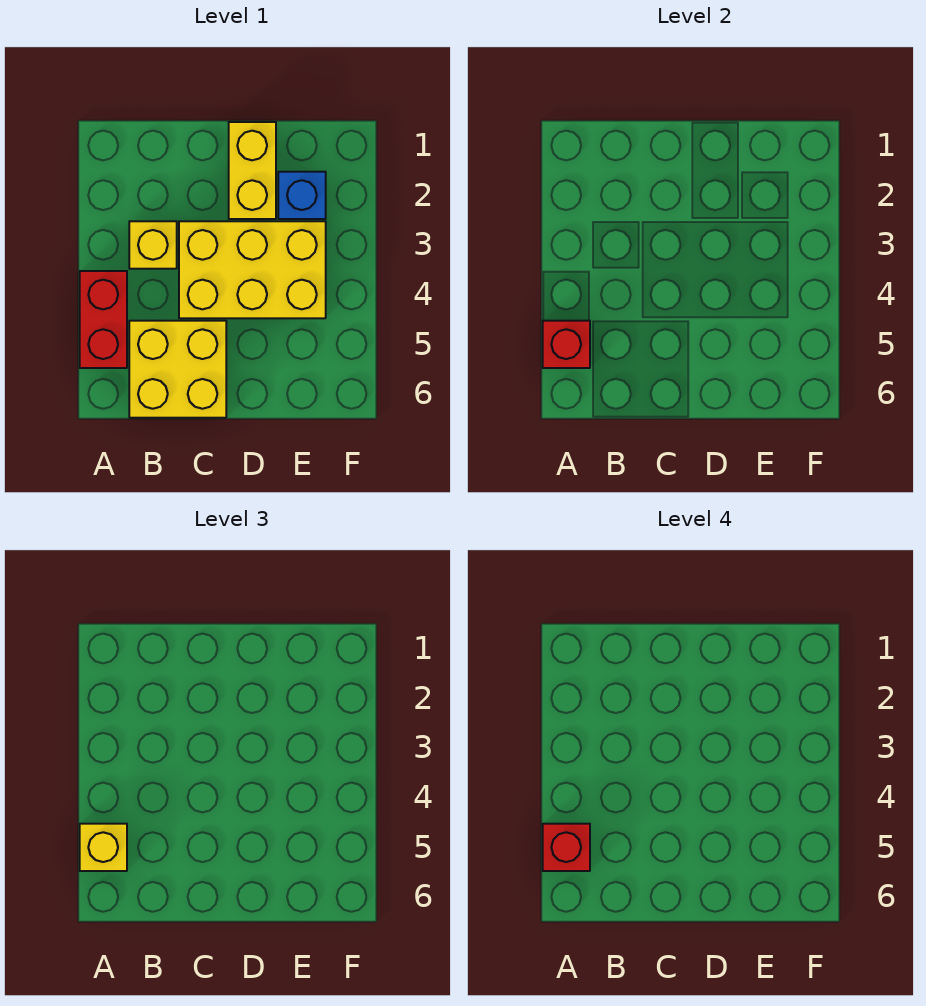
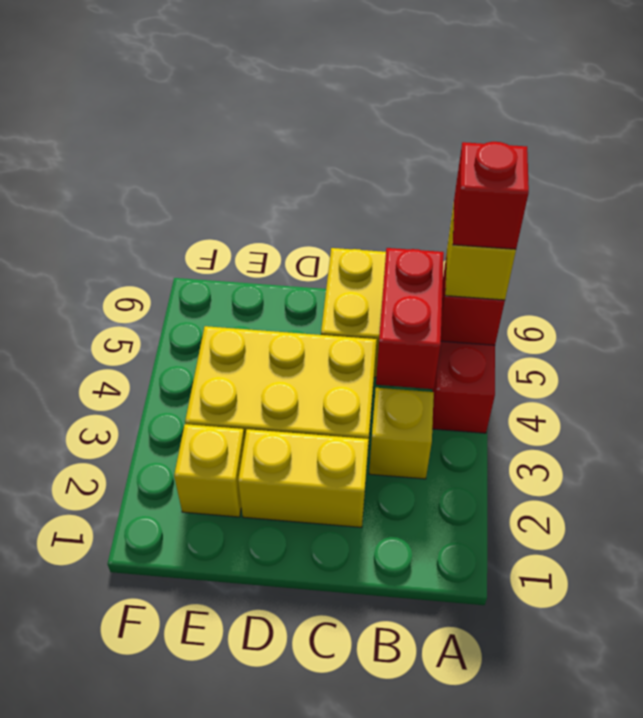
none -> red brick B4:B5 level 2
yellow brick D1:D2 level 1 -> yellow brick C2:D2 level 1
blue brick E2 level 1 -> yellow brick E2 level 1

